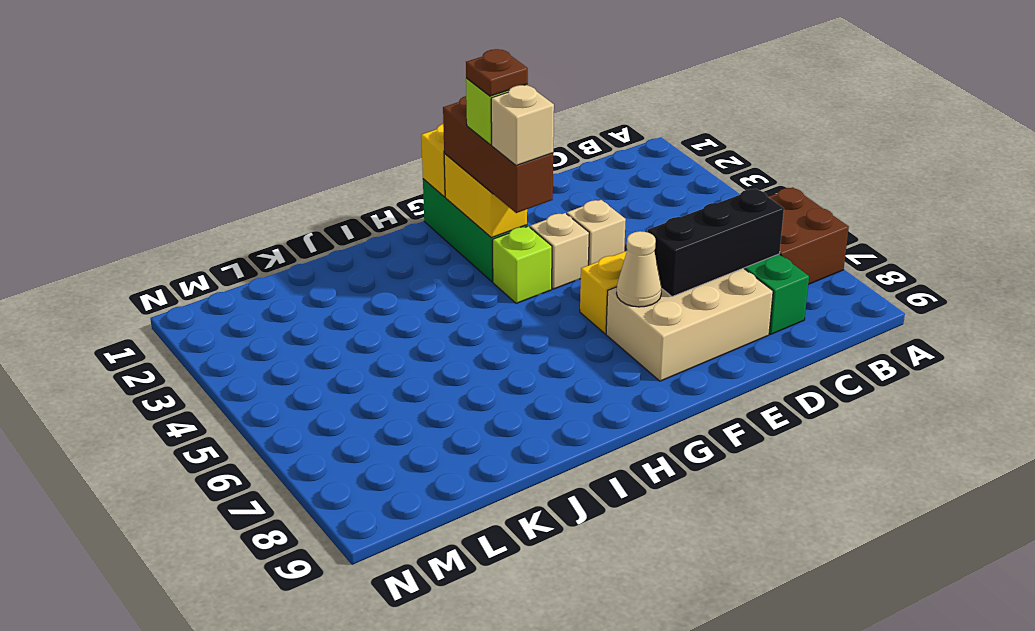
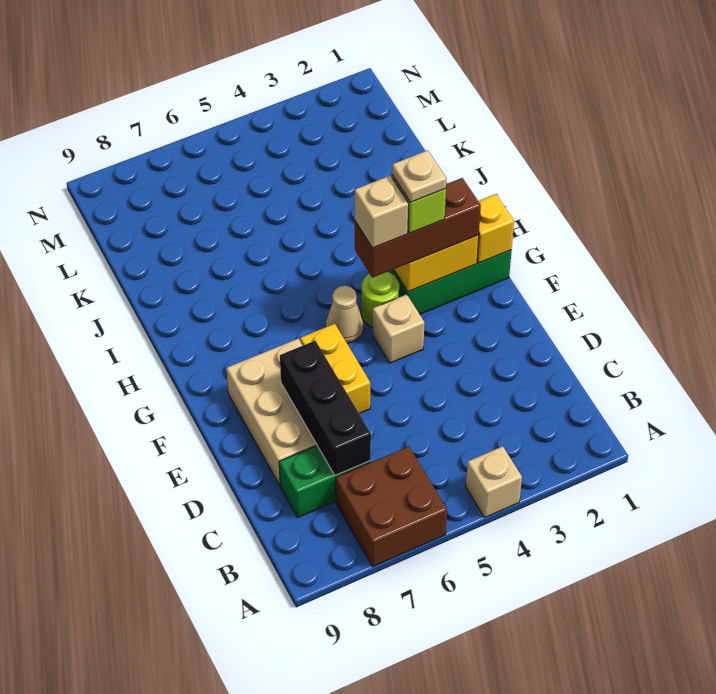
tan brick E4 level 1 -> tan brick A4 level 1
tan cone F7 level 2 -> tan cone G5 level 1
brown plate G3 level 5 -> tan plate G3 level 5
lime brick G4 level 1 -> lime round brick G4 level 1

